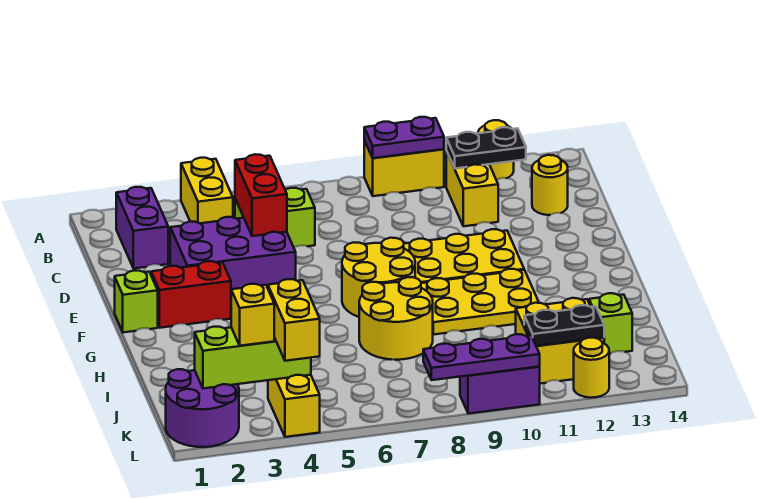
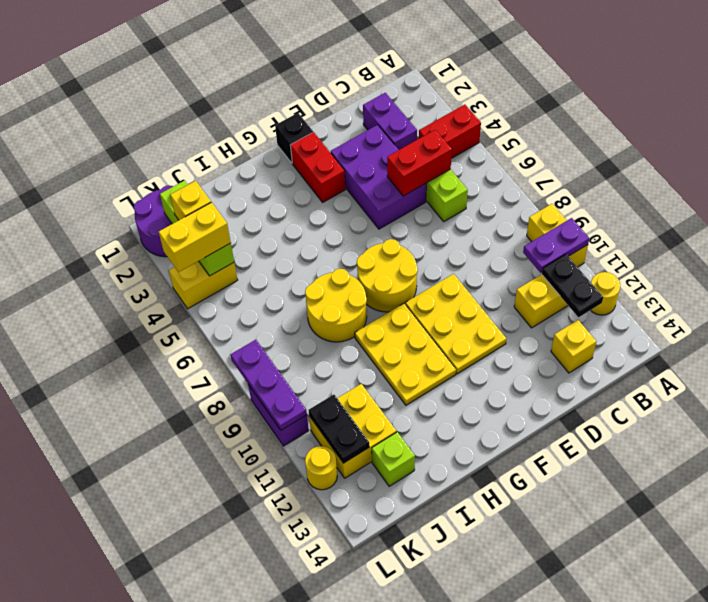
yellow brick A4:B4 level 1 -> red brick A4:B4 level 1
purple plate A9:A10 level 2 -> purple plate A10:B10 level 2
purple brick B2:C2 level 1 -> purple brick C2:C3 level 1
yellow round brick C13 level 1 -> yellow brick C13 level 1
lime brick F1 level 1 -> black brick F1 level 1

